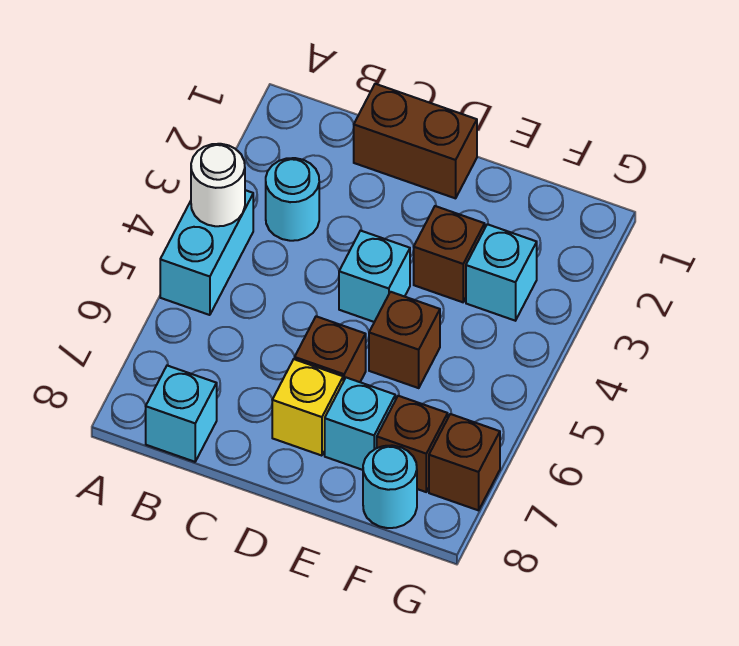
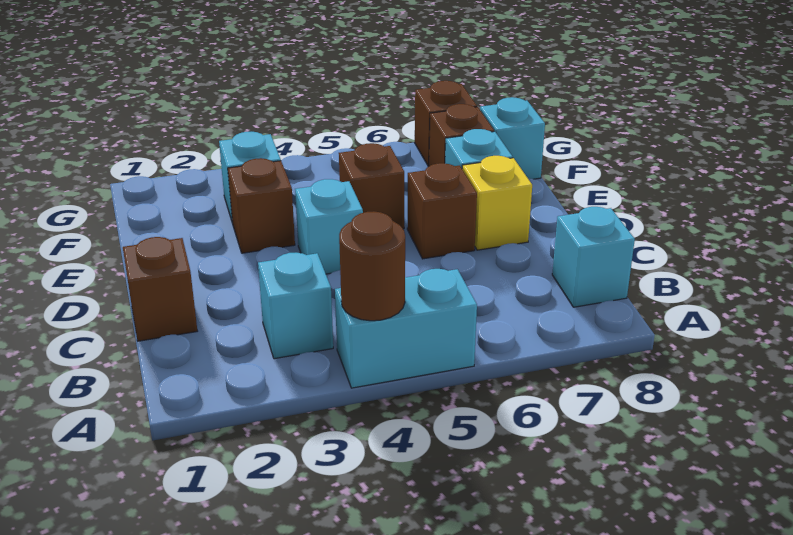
white round brick A4 level 2 -> brown round brick A4 level 2
cyan round brick B3 level 1 -> cyan brick B3 level 1
brown brick C1:D1 level 1 -> brown brick C1 level 1
cyan round brick F8 level 1 -> cyan brick F8 level 1

